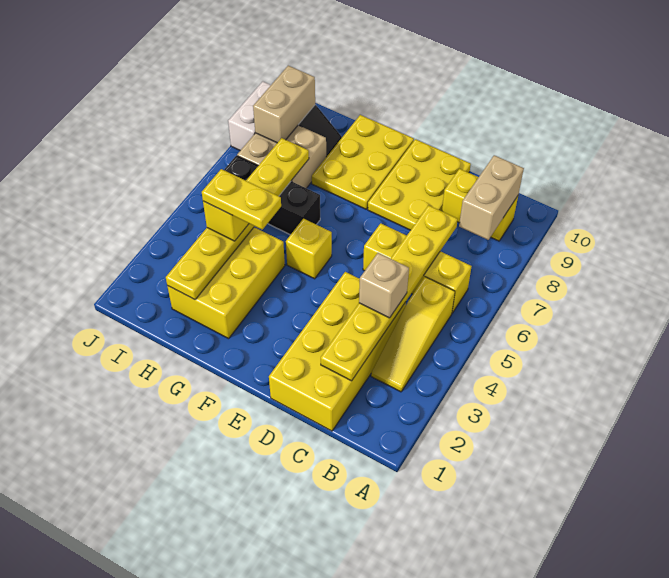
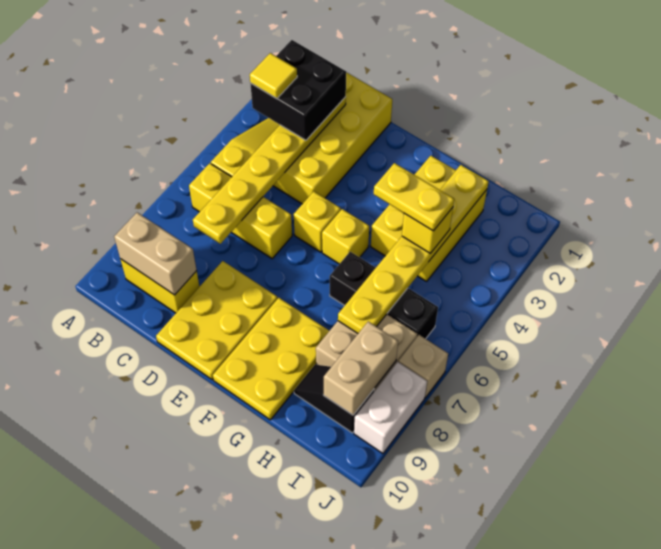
none -> black brick B2:C3 level 3
none -> yellow tile B3 level 4
tan brick B8:B9 level 2 -> tan brick B9:C9 level 2
tan brick C4 level 3 -> tan brick J7 level 1
none -> yellow brick E5 level 1

